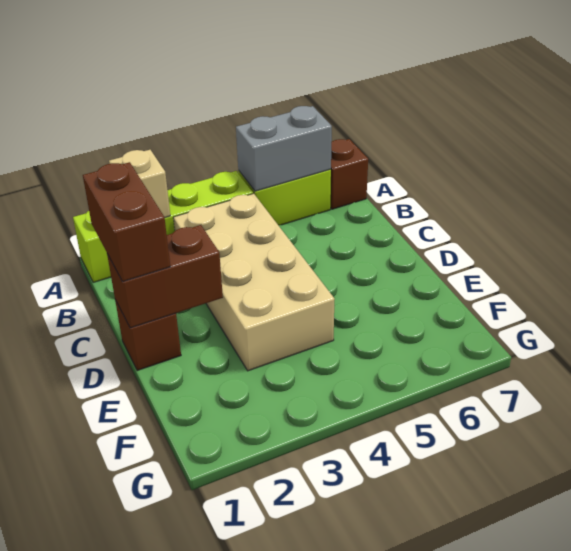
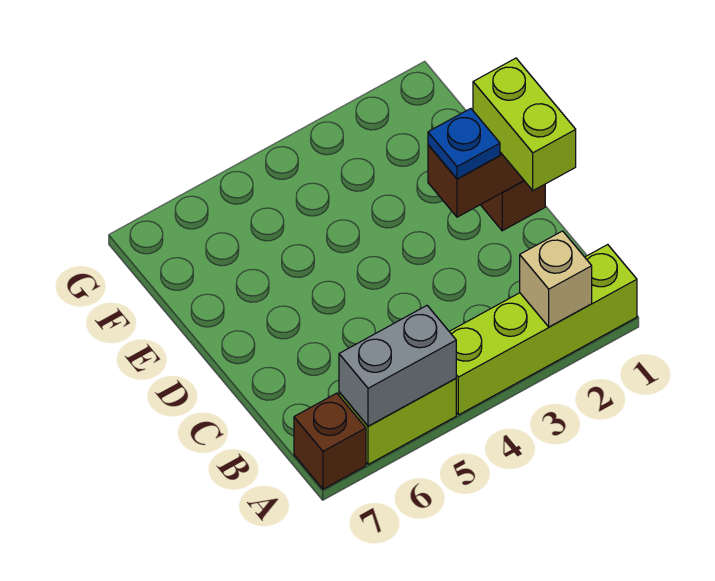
tan brick B3:E4 level 1 -> none
brown brick C1:D1 level 3 -> lime brick C1:D1 level 3
none -> blue plate D2 level 3

